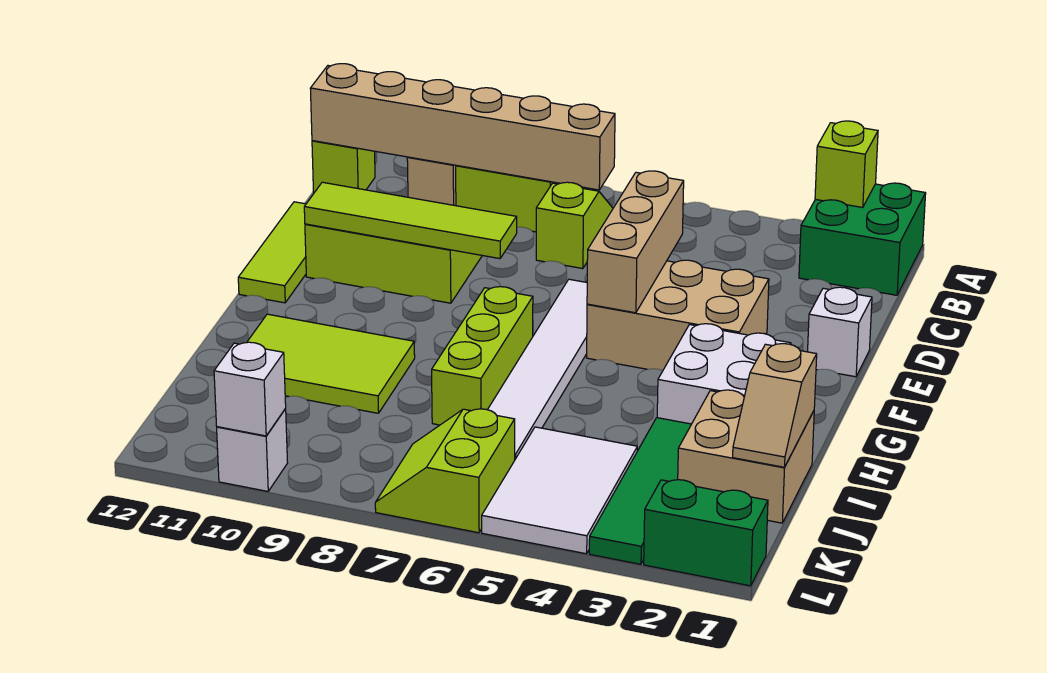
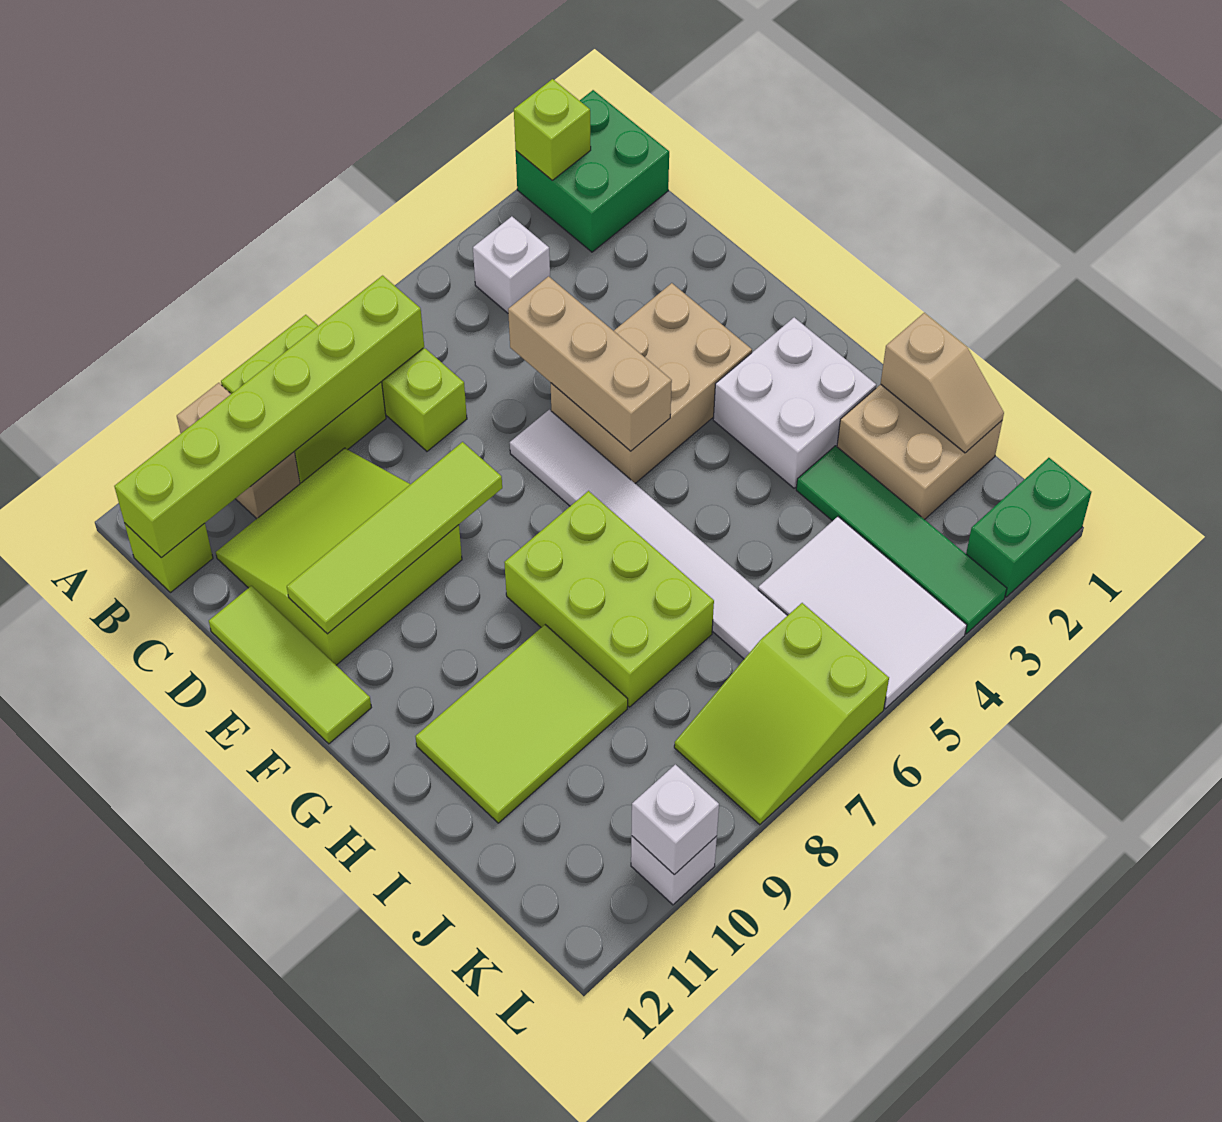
tan brick B7:B12 level 2 -> lime brick B7:B12 level 2
white brick E1 level 1 -> white brick B4 level 1
lime brick G7:I7 level 1 -> lime brick G7:I8 level 1
lime slope K6:L7 level 1 top 6 -> lime slope K6:L8 level 1 top 6

